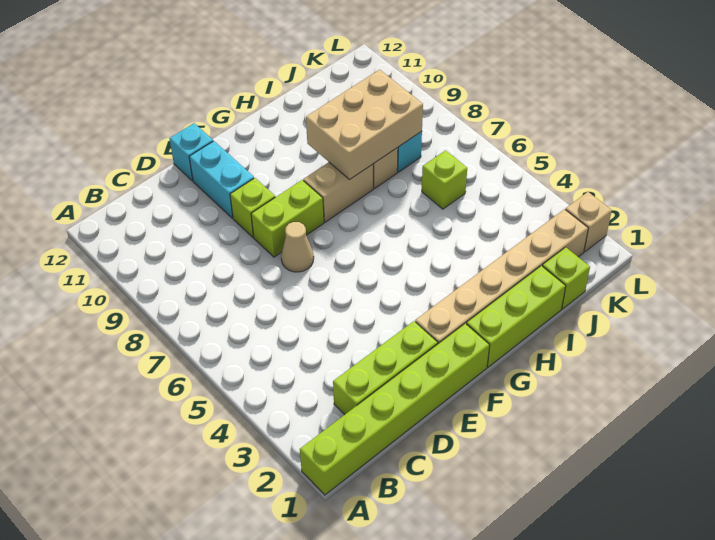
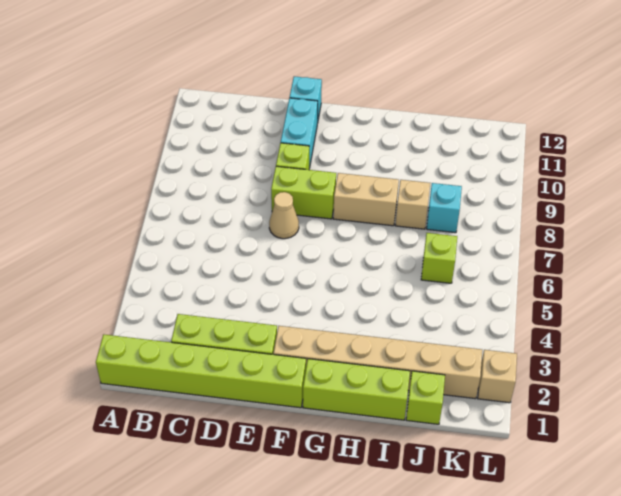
tan brick H8:J9 level 2 -> none

